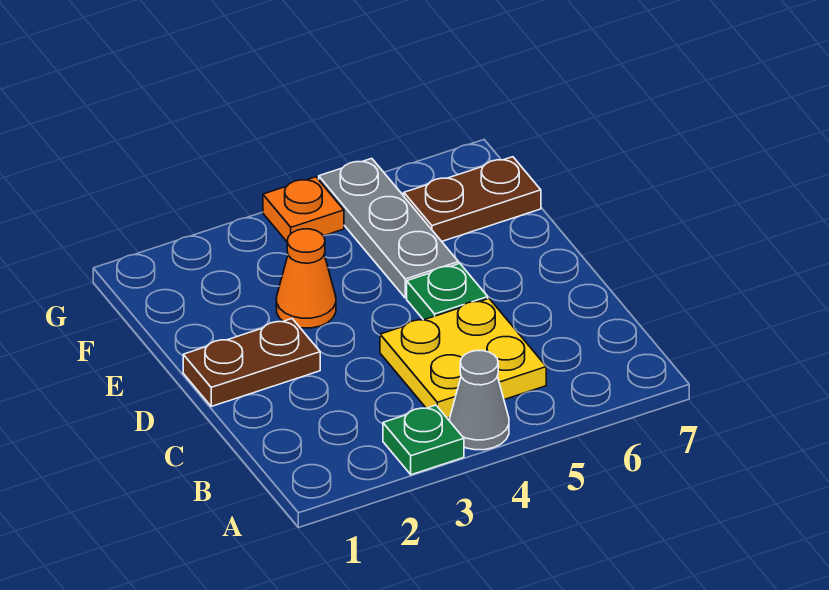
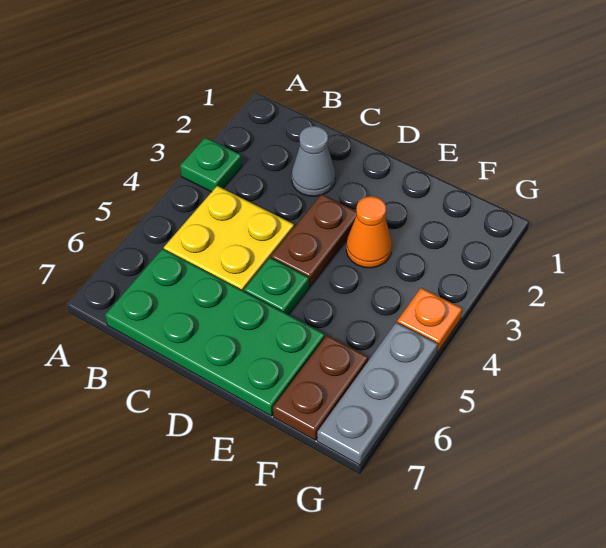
grey cone A4 level 1 -> grey cone C2 level 1
none -> green plate B6:E7 level 1
brown plate D1:D2 level 1 -> brown plate D3:D4 level 1
grey plate E5:G5 level 1 -> grey plate G5:G7 level 1

